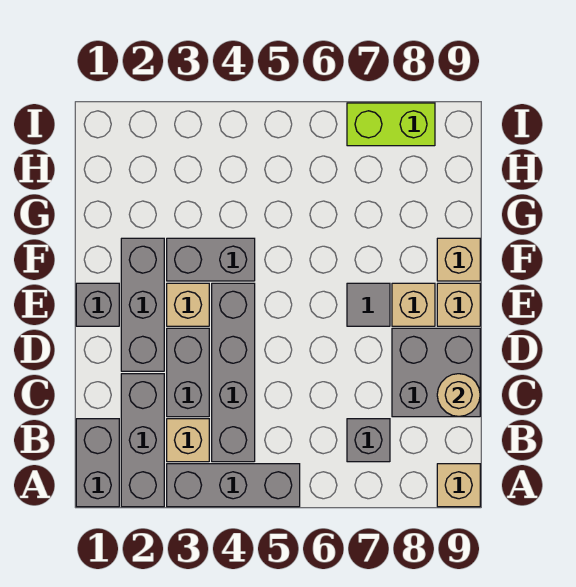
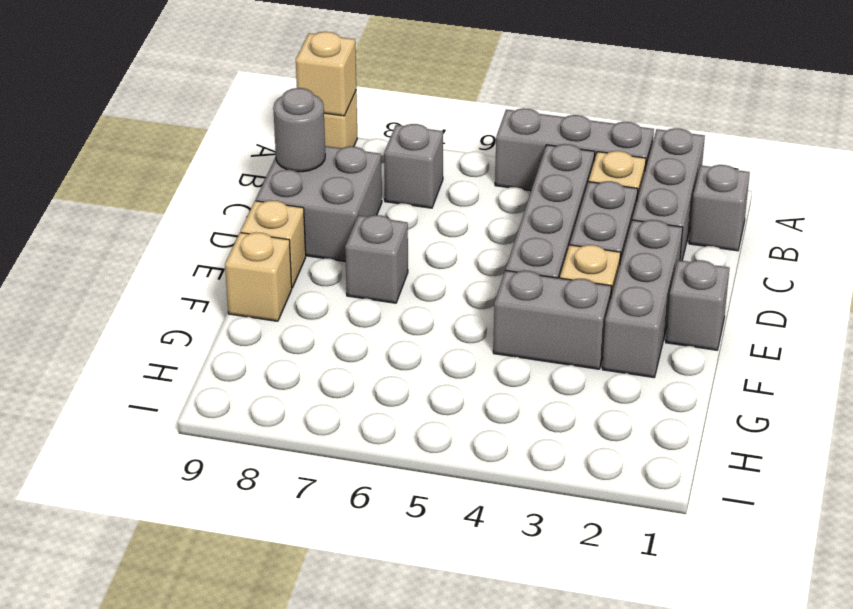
grey brick A1:B1 level 1 -> grey brick B1 level 1
tan round brick C9 level 2 -> grey round brick C9 level 2
grey tile E7 level 1 -> grey brick E7 level 1
tan brick E8 level 1 -> tan brick A9 level 2
lime brick I7:I8 level 1 -> none

